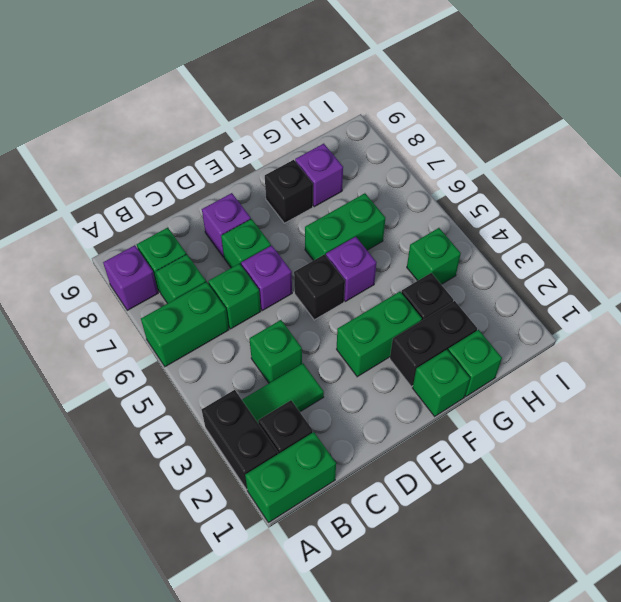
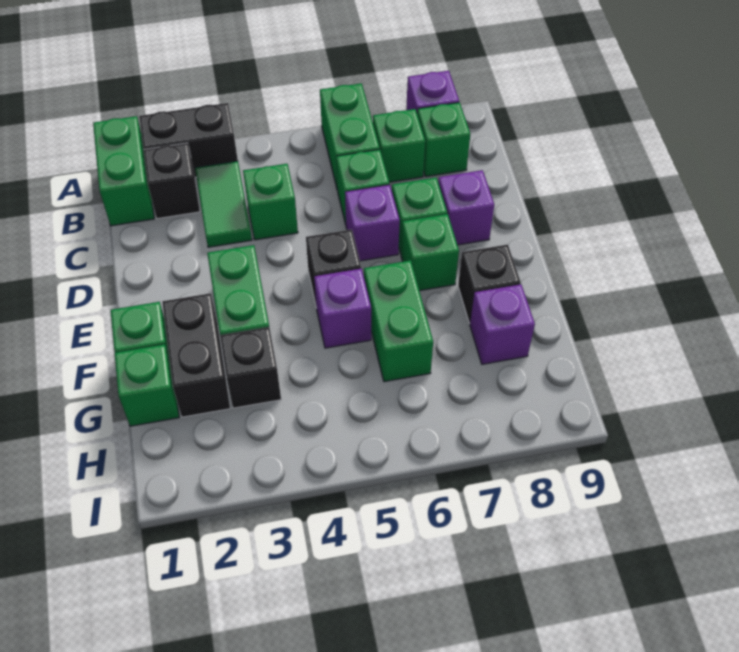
green brick H4 level 1 -> green brick E7 level 1

